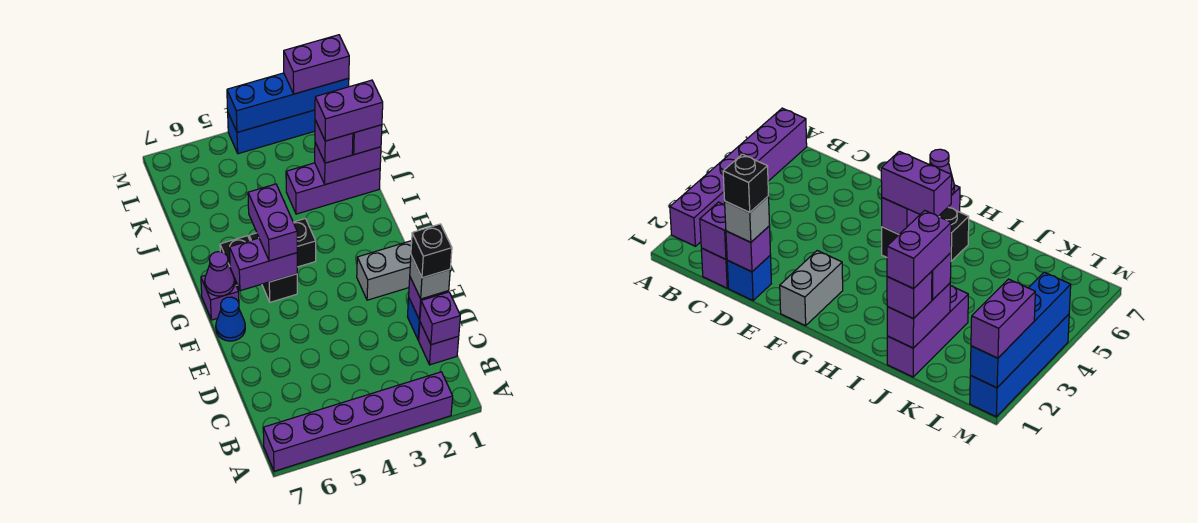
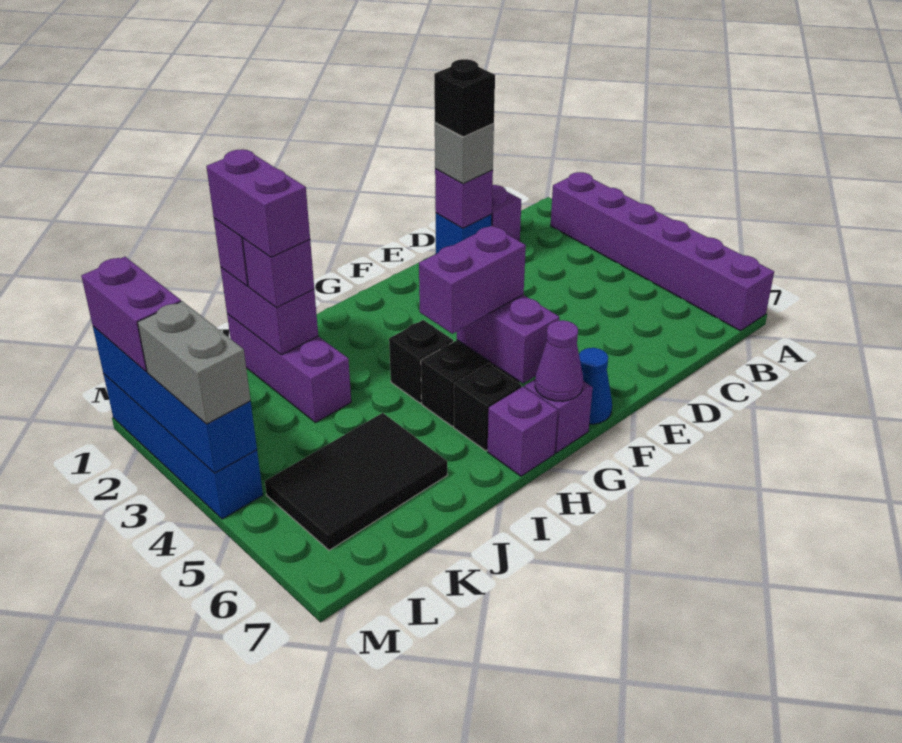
purple brick C1 level 2 -> purple brick H7 level 1
grey brick F1:F2 level 1 -> grey brick M3:M4 level 3
none -> black tile J5:L6 level 1

